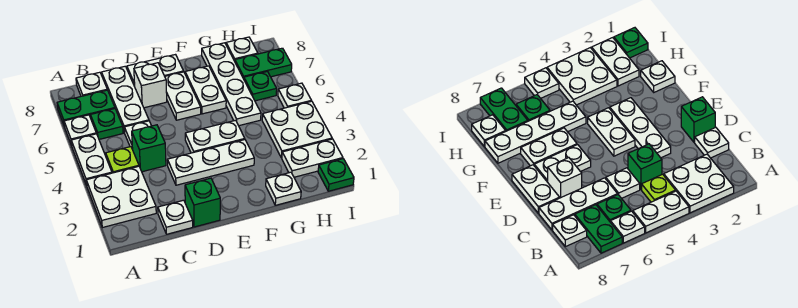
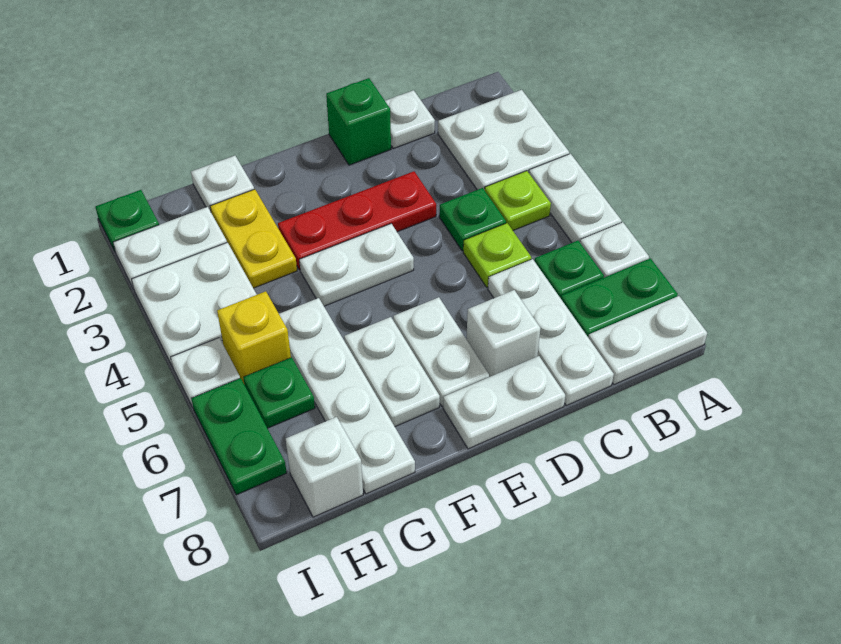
white plate B8 level 1 -> white plate A8:B8 level 1
green brick C4 level 1 -> green plate C4 level 1
white plate C5 level 1 -> lime plate C5 level 1
white plate D3:F3 level 1 -> red plate D3:F3 level 1
none -> yellow plate G2:G3 level 1
none -> yellow brick H5 level 1
green plate H7:I7 level 1 -> green plate I6:I7 level 1
white plate H8 level 1 -> white brick H8 level 1

